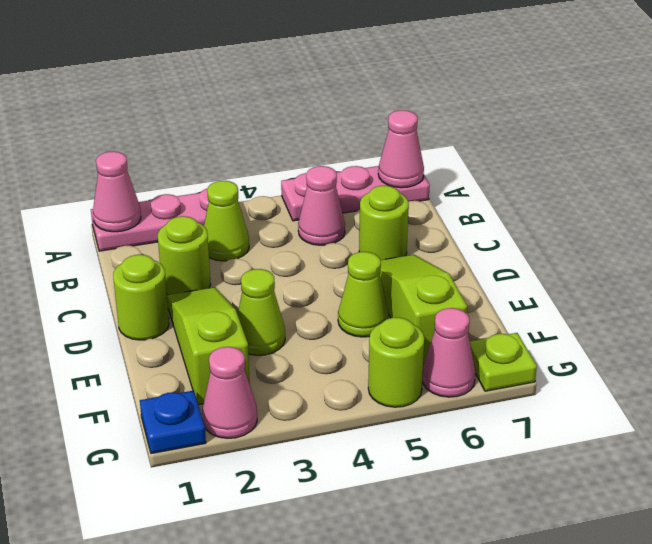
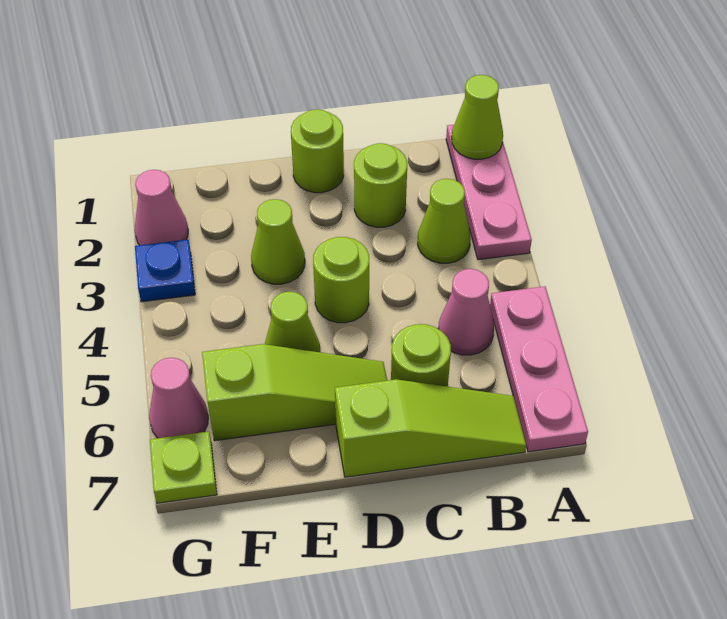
pink cone A1 level 2 -> lime cone A1 level 2
pink cone A7 level 2 -> none
lime slope D2:F2 level 1 top F -> lime slope B7:D7 level 1 top D
blue plate G1 level 1 -> blue plate G3 level 1
lime round brick G5 level 1 -> lime round brick D4 level 1

